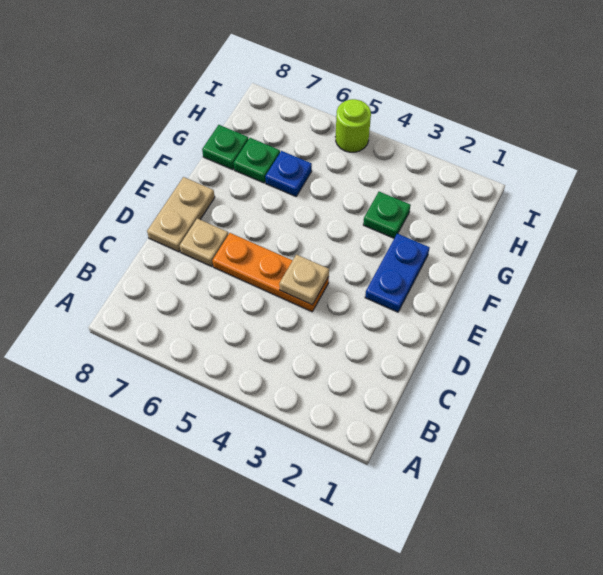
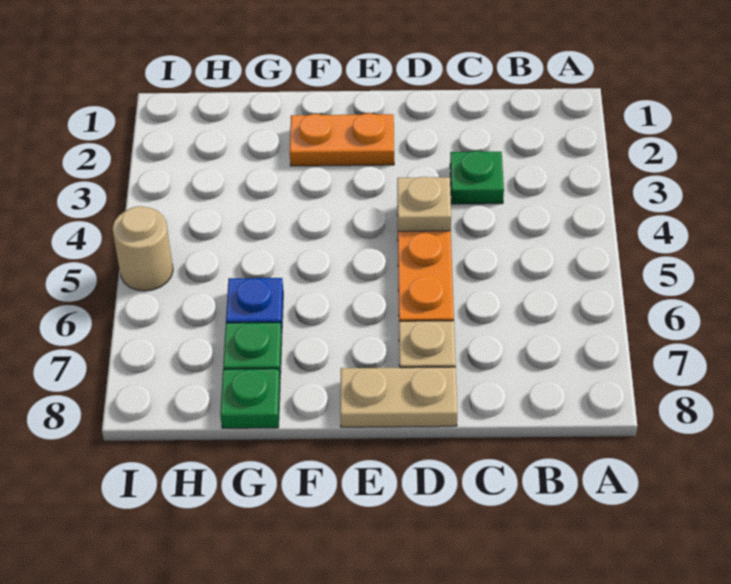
blue plate E2:F2 level 1 -> orange plate E2:F2 level 1
green plate G3 level 1 -> green plate C3 level 1
lime round brick I5 level 1 -> tan round brick I5 level 1

